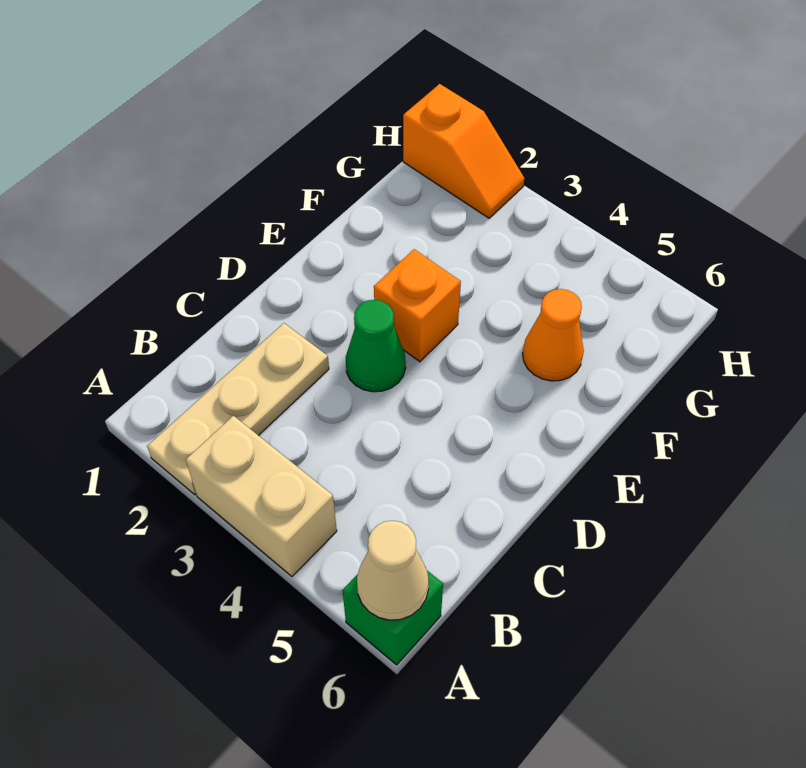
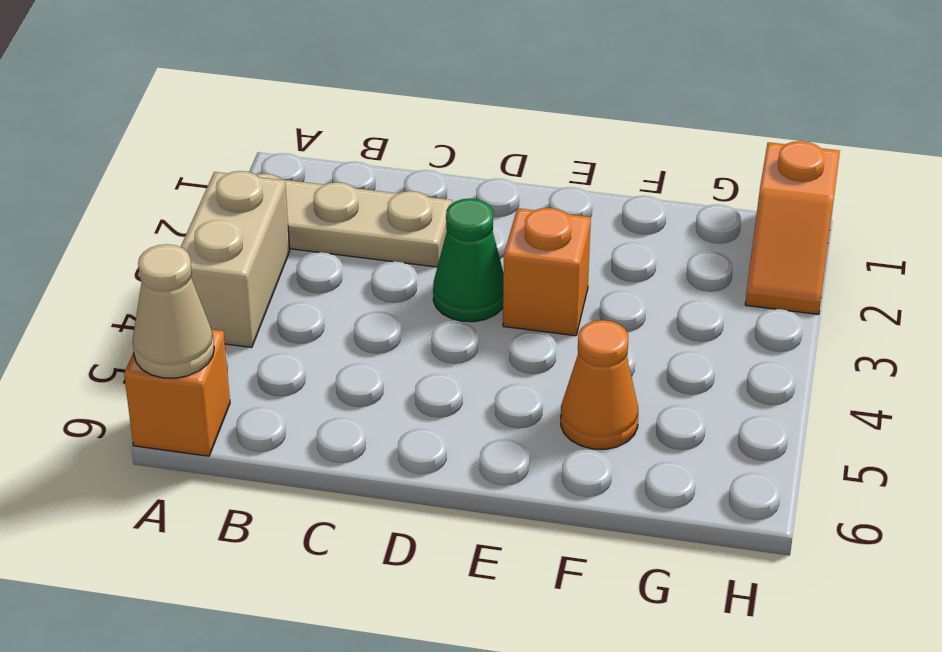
green brick A6 level 1 -> orange brick A6 level 1

